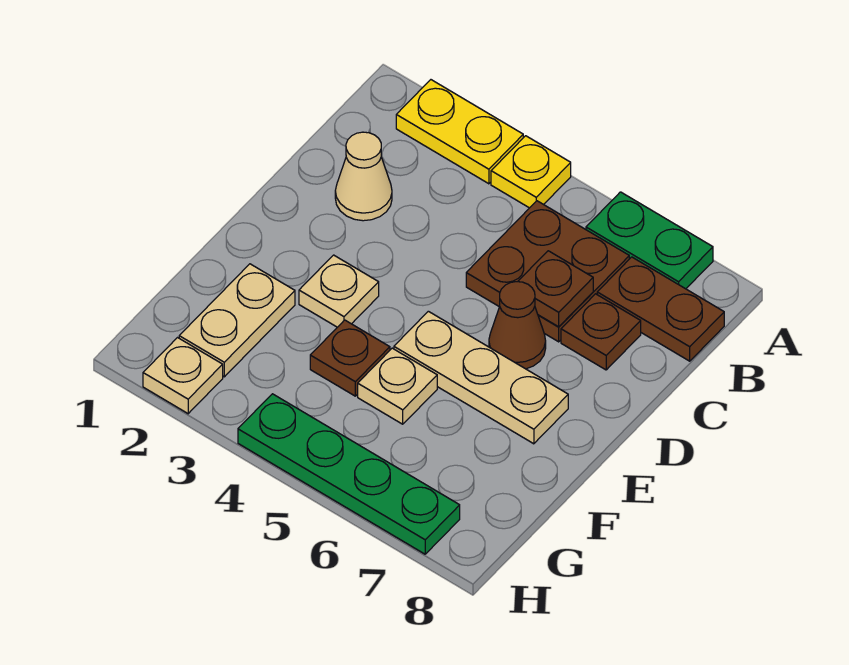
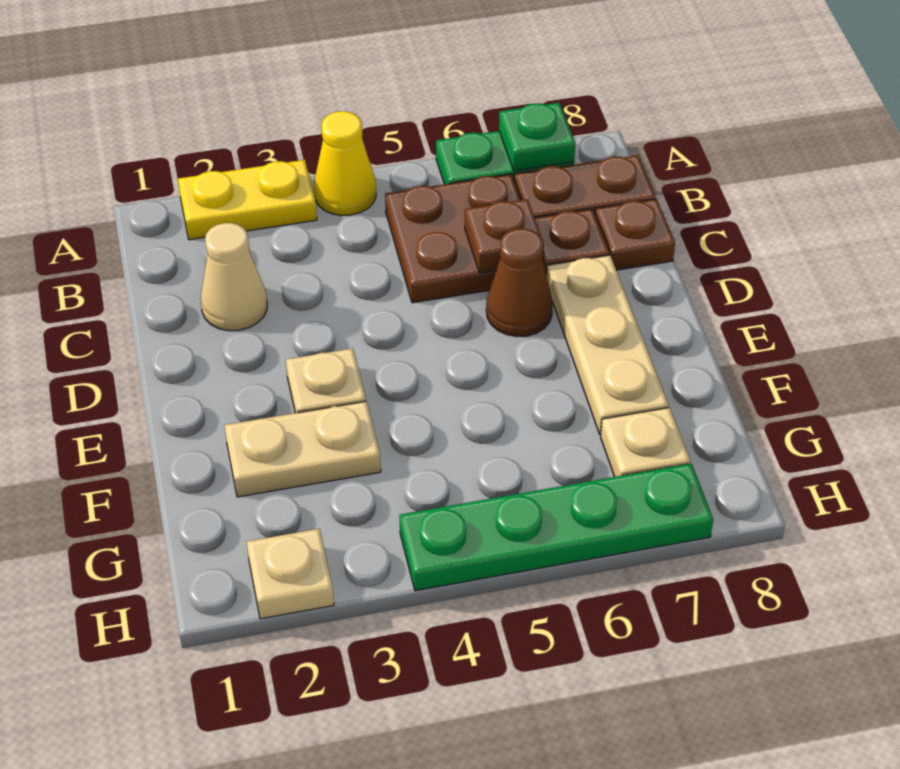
yellow plate A4 level 1 -> yellow cone A4 level 1
none -> green plate A7 level 2
tan plate E5:E7 level 1 -> tan plate D7:F7 level 1
tan plate F2:G2 level 1 -> tan plate F2:F3 level 1
brown plate F4 level 1 -> brown plate C8 level 1
tan plate F5 level 1 -> tan plate G7 level 1

